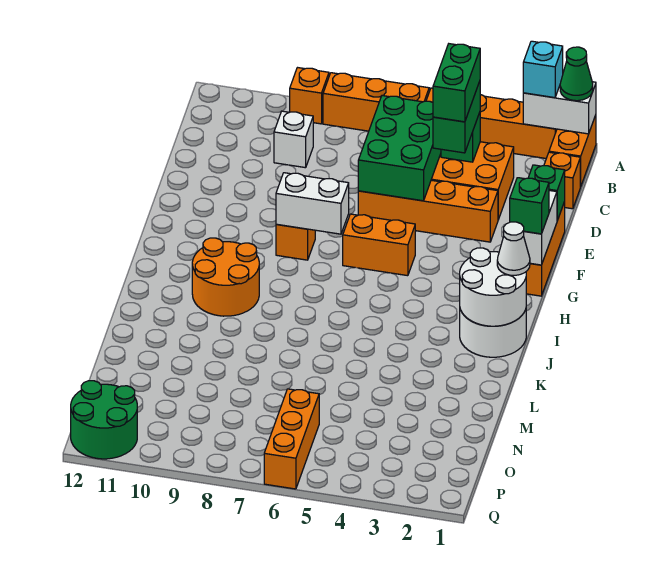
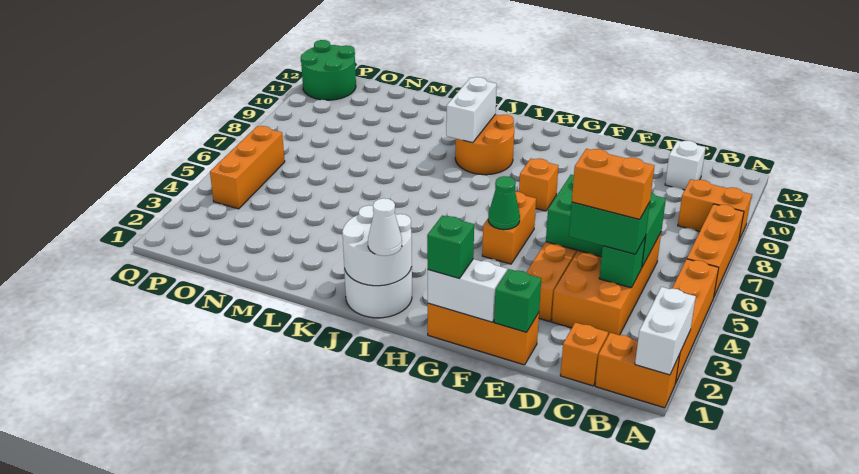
green cone A1 level 3 -> green cone G5 level 2
cyan brick A2 level 3 -> none
orange brick A9 level 1 -> orange brick A9:B9 level 1
green brick C4:D4 level 4 -> orange brick C4:D4 level 4
white brick C9 level 1 -> white brick C11 level 1
white brick G7:G8 level 2 -> white brick J9:J10 level 2
orange brick O6:Q6 level 1 -> orange brick P4:P6 level 1

